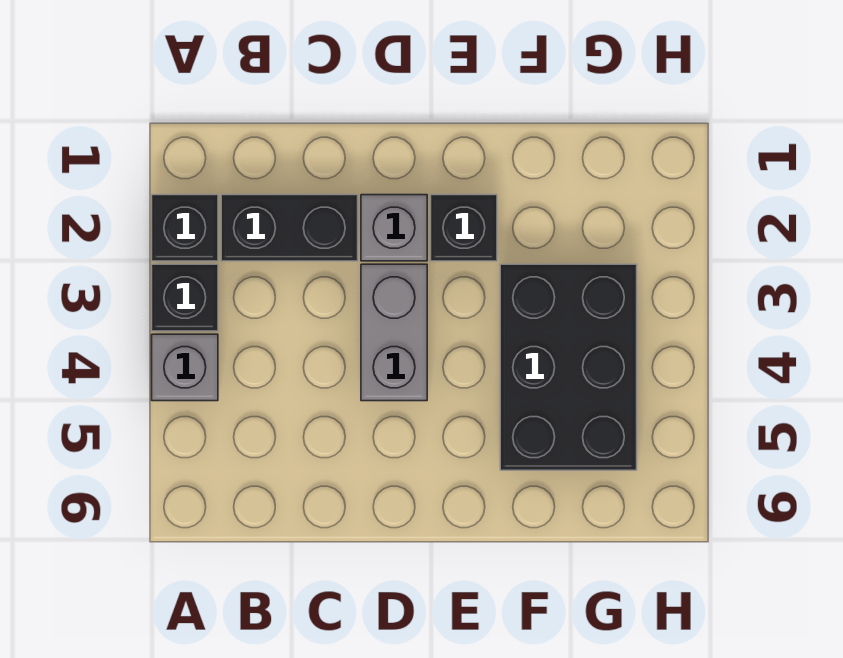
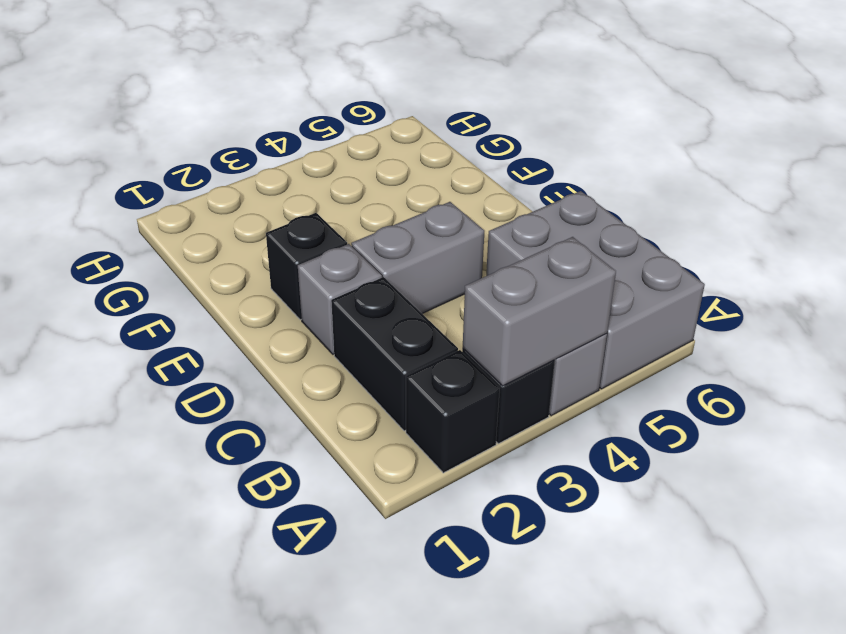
none -> grey brick A3:A4 level 2
none -> grey brick A5:C6 level 1
black brick F3:G5 level 1 -> none

